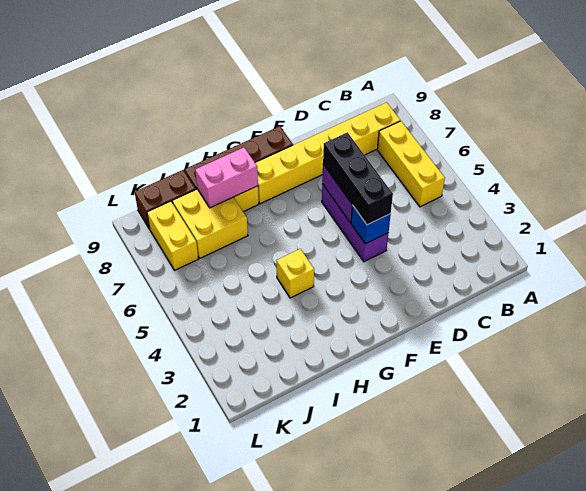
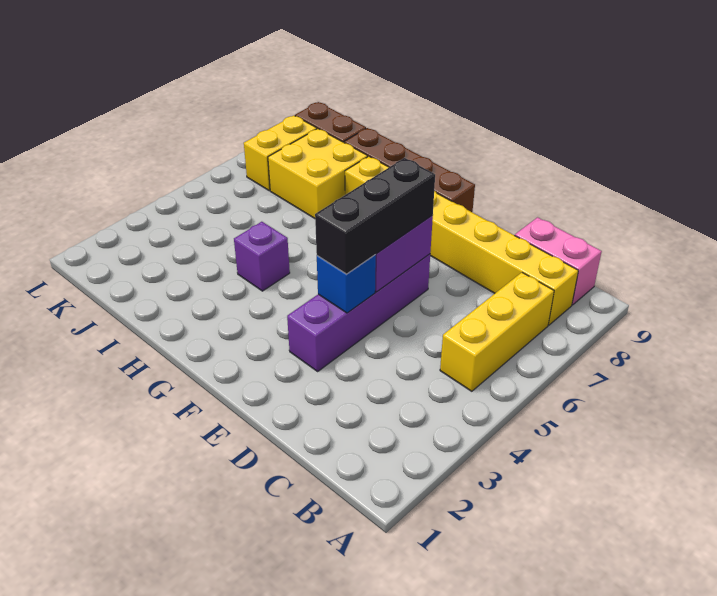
purple brick E4:E6 level 1 -> purple brick E3:E6 level 1
yellow brick H4 level 1 -> purple brick H4 level 1
pink brick H8:I8 level 2 -> pink brick B9:C9 level 1

